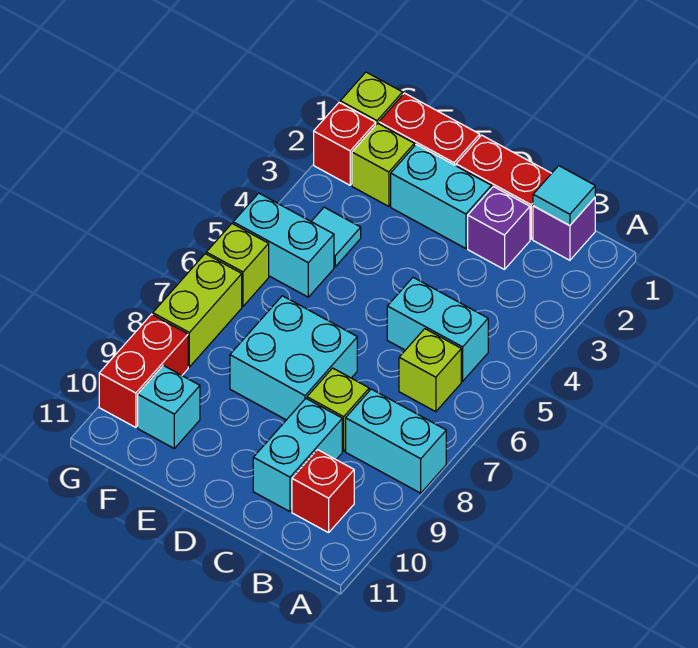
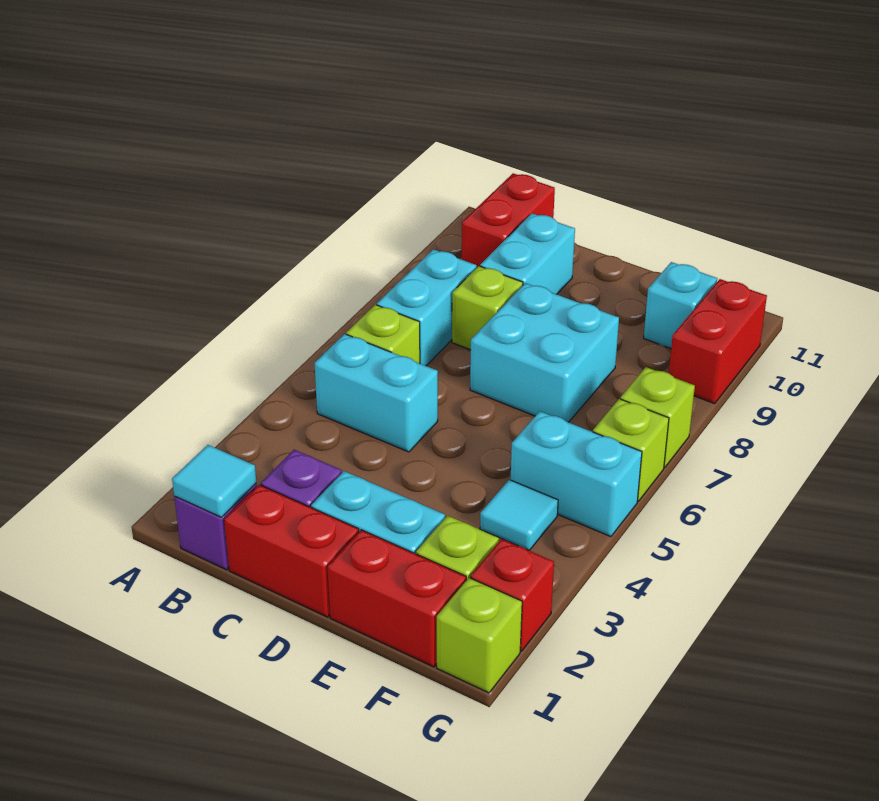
cyan brick A8:B8 level 1 -> cyan brick B7:B8 level 1
red brick B10 level 1 -> red brick B10:B11 level 1
lime brick G7:G8 level 1 -> lime brick G7 level 1

